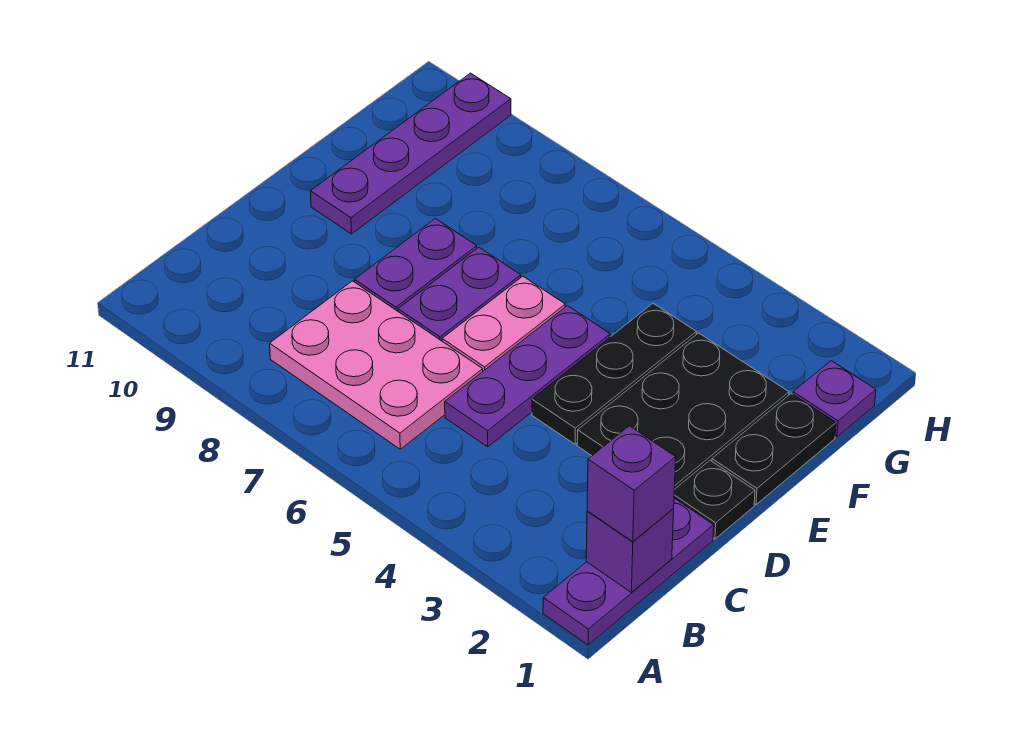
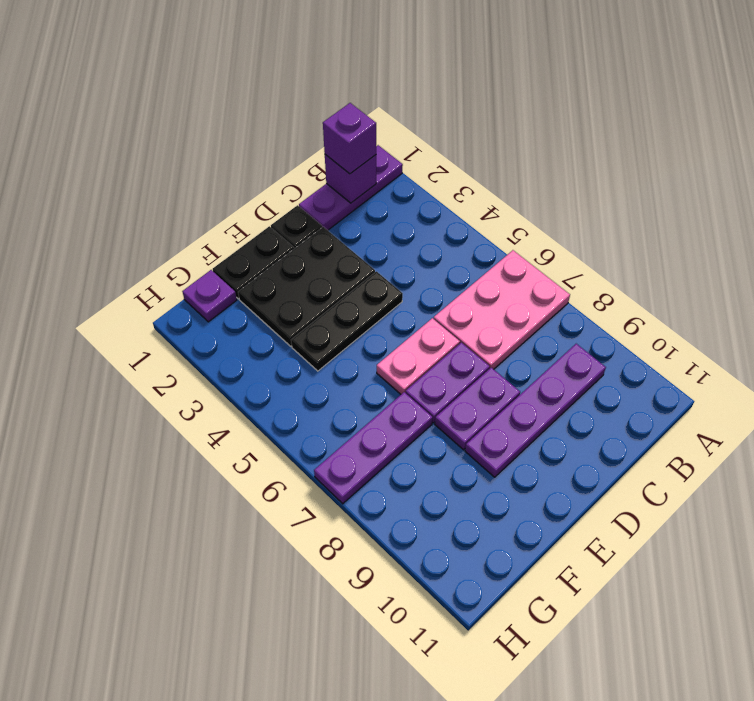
pink plate B6:C8 level 1 -> pink plate A6:C7 level 1
purple plate C5:E5 level 1 -> purple plate F7:H7 level 1
purple plate E10:H10 level 1 -> purple plate B9:E9 level 1

